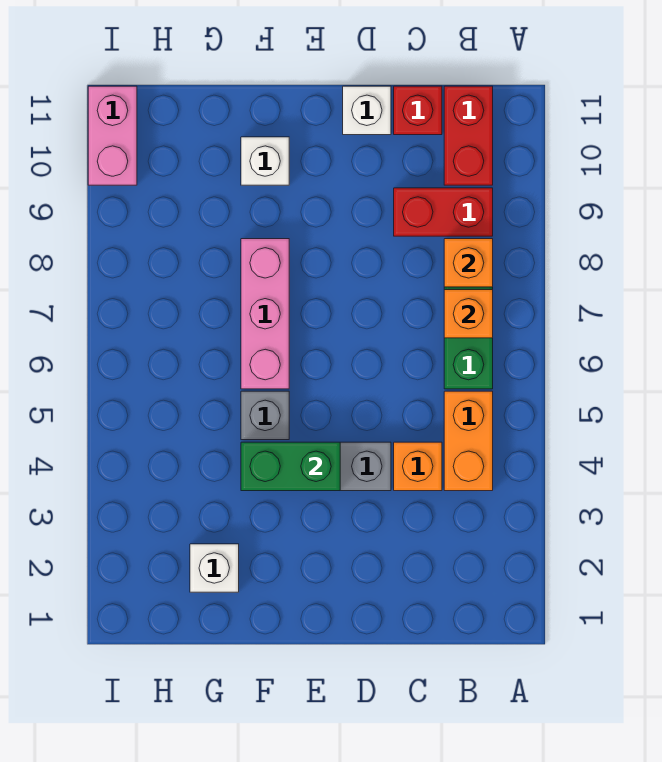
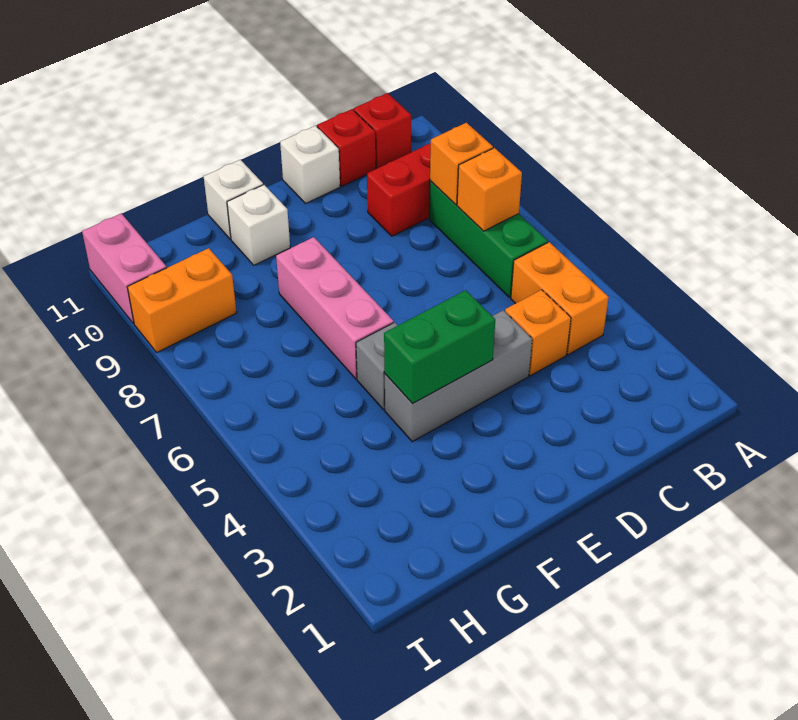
red brick B10:B11 level 1 -> red brick B11 level 1
white brick G2 level 1 -> white brick F11 level 1
none -> orange brick H9:I9 level 1

